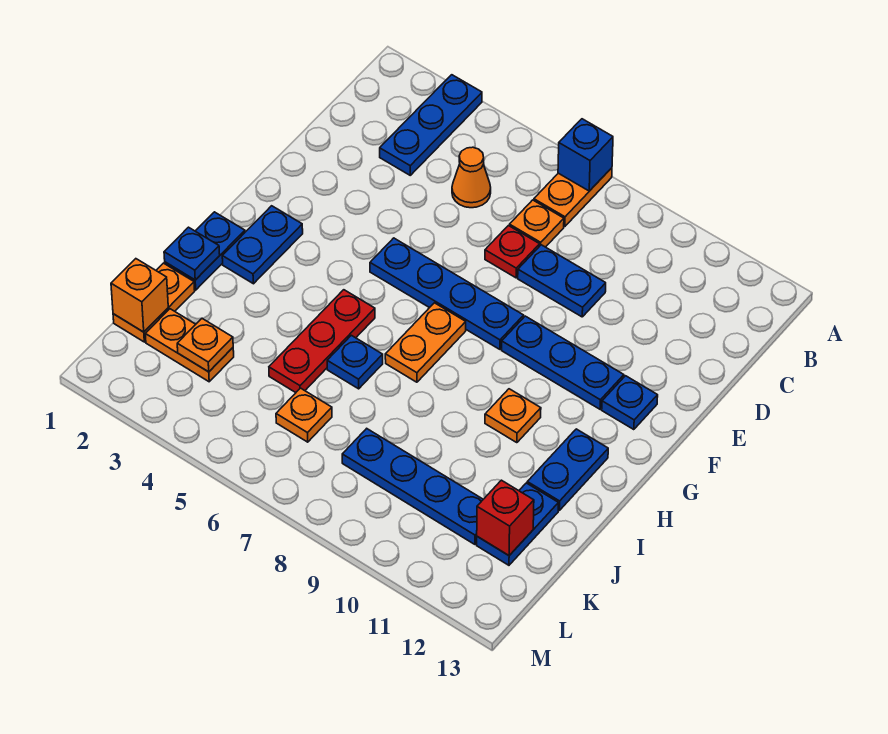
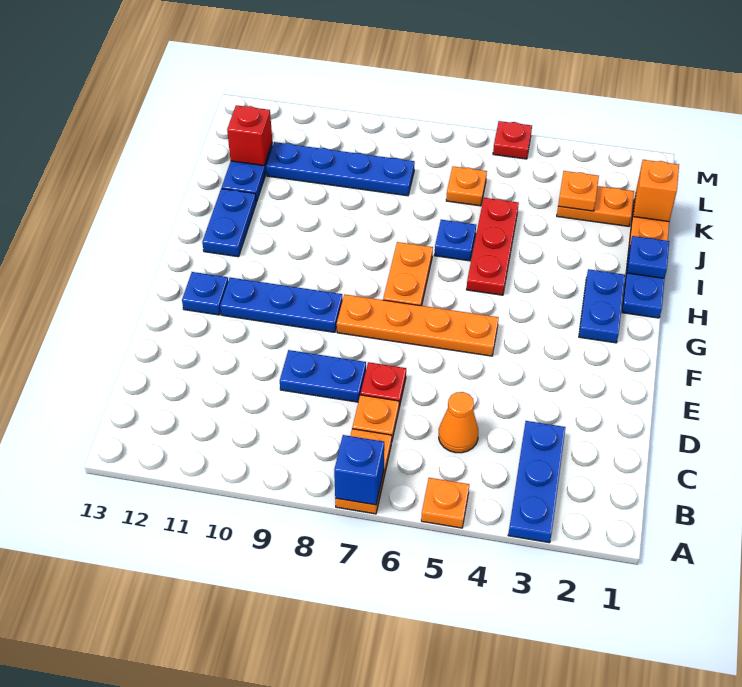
blue plate F5:F8 level 1 -> orange plate F5:F8 level 1
orange plate H10 level 1 -> orange plate A5 level 1
none -> red plate M5 level 1

